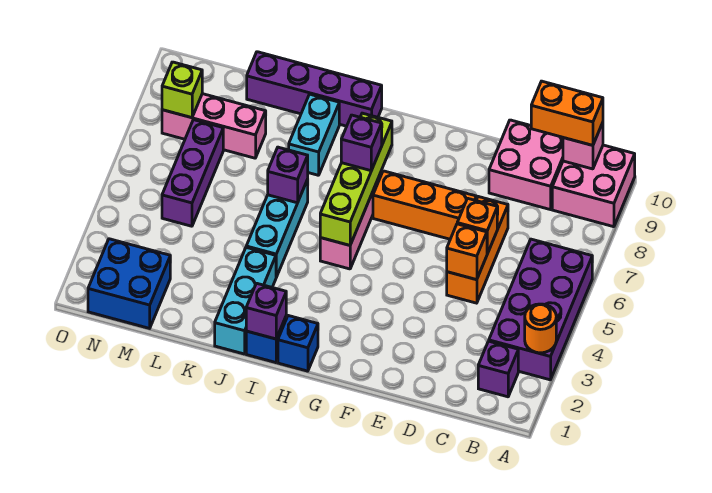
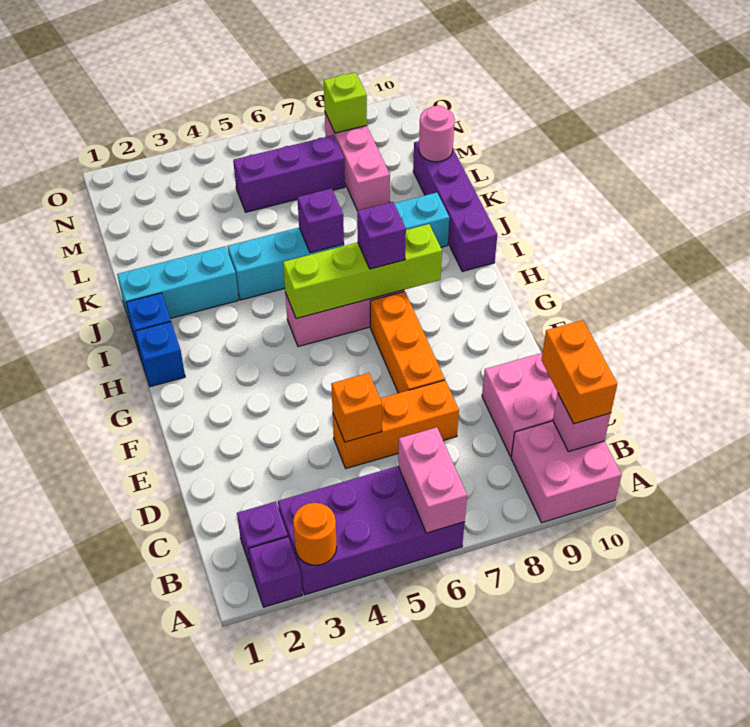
none -> pink brick A6:B6 level 2
orange brick D6 level 2 -> none
purple brick I1 level 2 -> purple brick A2 level 1
none -> pink round brick L10 level 2
blue brick M1:N2 level 1 -> none

